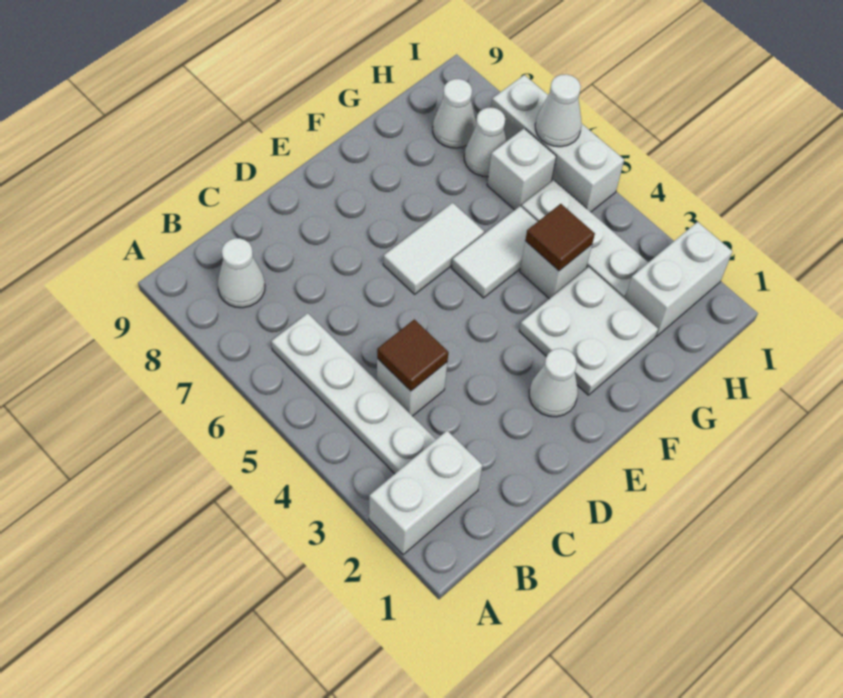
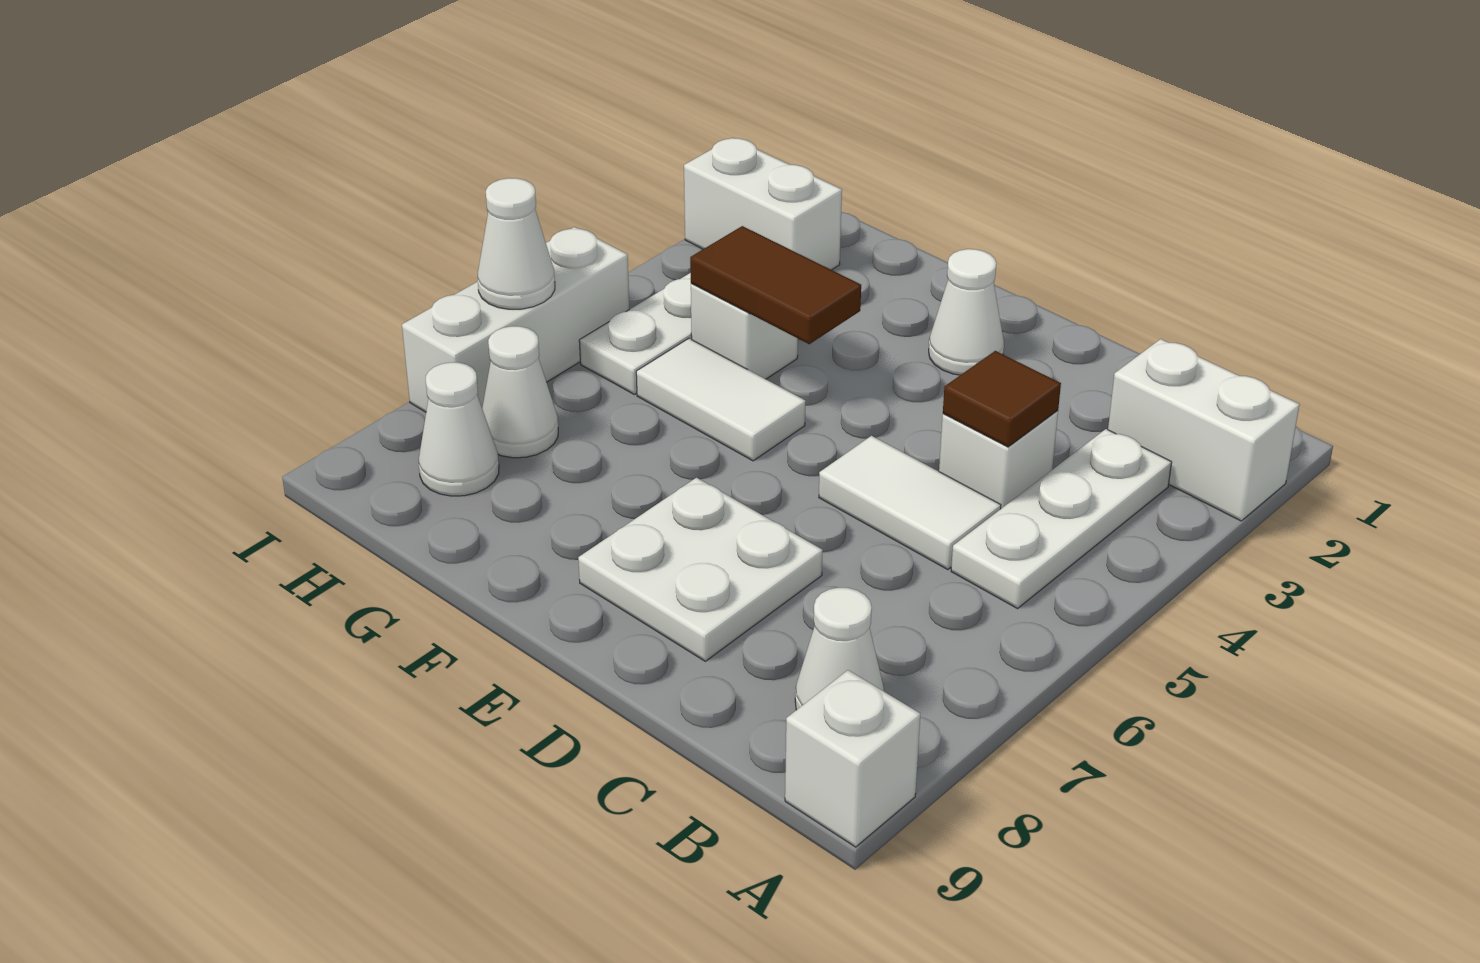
white plate B3:B6 level 1 -> white plate B3:B5 level 1
white tile E6:F6 level 1 -> white tile C5:D5 level 1
white plate F2:G3 level 1 -> white plate D7:E8 level 1
brown tile G4 level 2 -> brown tile F4:G4 level 2
white brick H6 level 1 -> white brick A9 level 1

